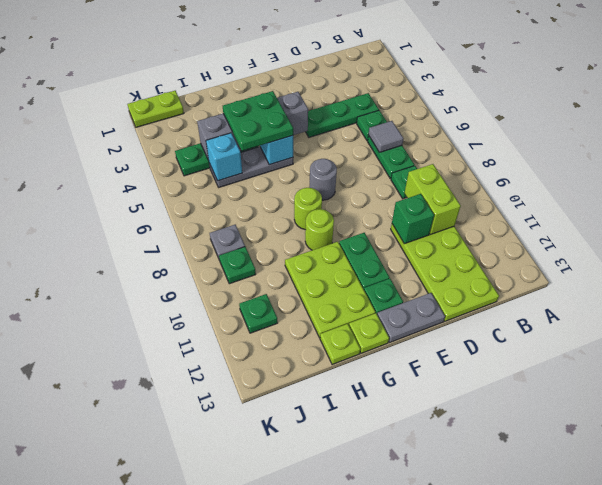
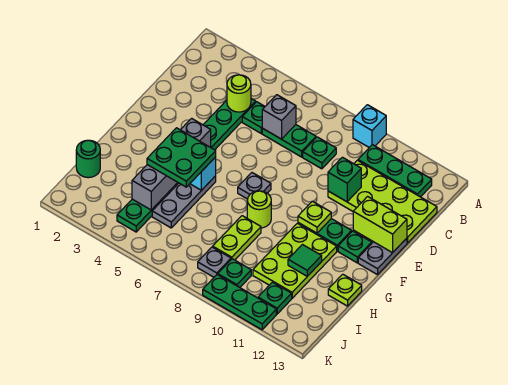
none -> green plate B10:B12 level 1
grey tile C6 level 2 -> grey brick C6 level 2
lime brick C9:C10 level 2 -> lime brick E12:E13 level 2
grey round brick F7 level 1 -> grey plate F7 level 1
lime round brick G9 level 1 -> lime round brick C4 level 2
lime plate G10:H12 level 1 -> lime plate G10:I11 level 1
lime plate G13 level 1 -> lime plate F10 level 2
none -> green tile H11 level 2
none -> green round brick I1 level 1
cyan brick I5 level 2 -> cyan brick A9 level 1
lime plate J1:K1 level 1 -> lime plate H8:I8 level 1
none -> green plate K9:K11 level 1

